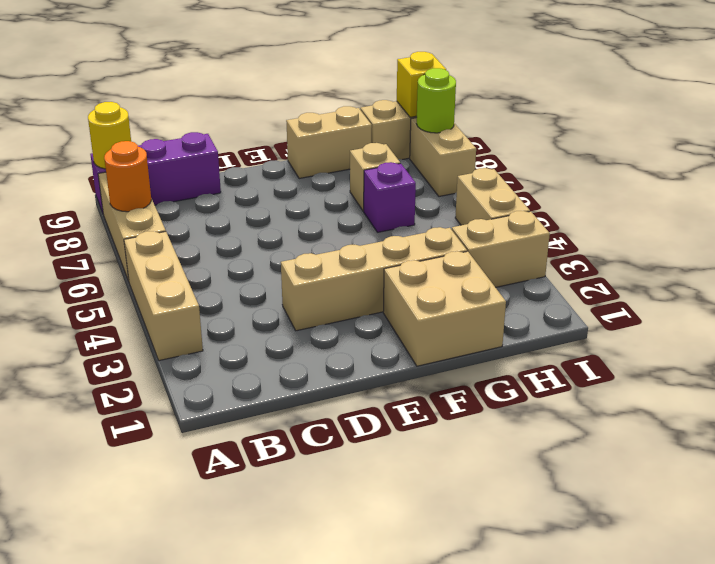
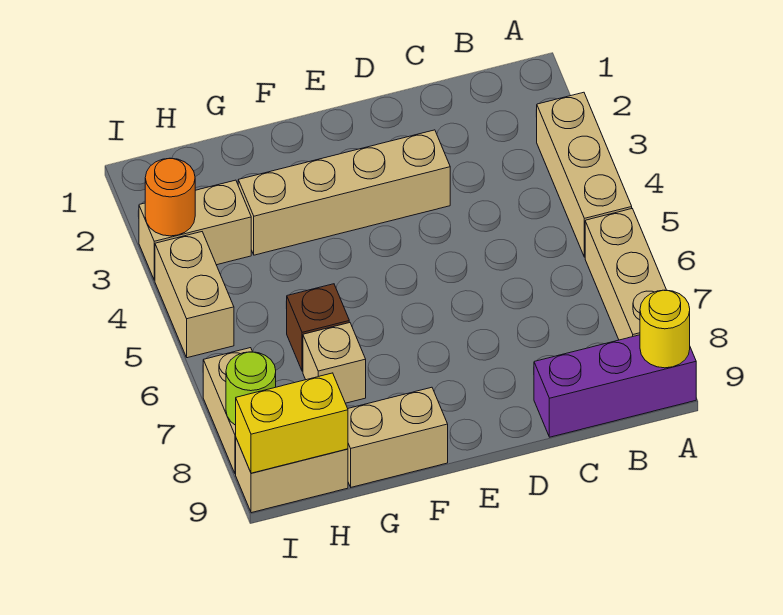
orange round brick A7 level 2 -> orange round brick I3 level 2
tan brick F1:G2 level 1 -> none
purple brick G6 level 1 -> brown brick G6 level 1
yellow brick I9 level 2 -> yellow brick H9:I9 level 2

